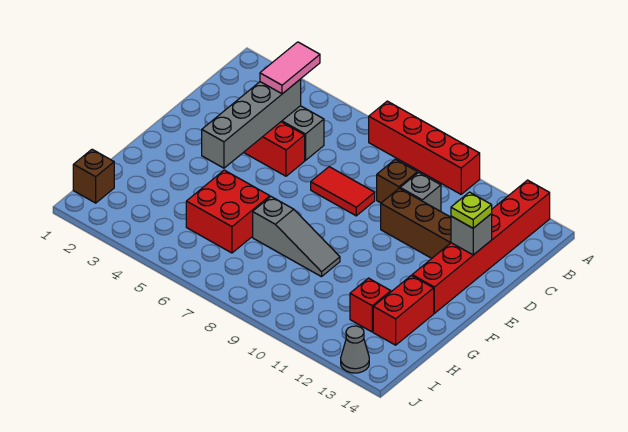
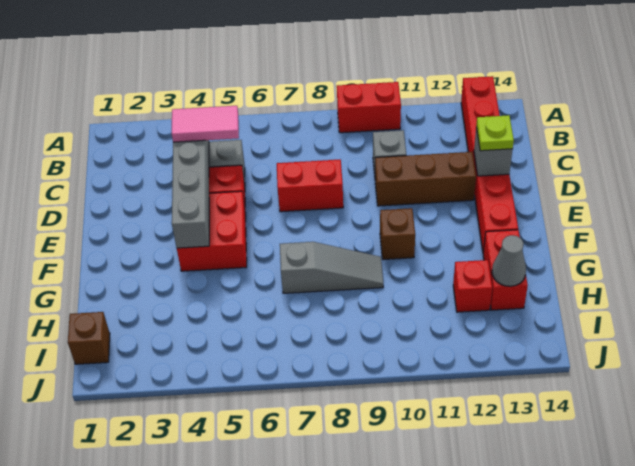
red brick A7:A10 level 1 -> red brick A9:A10 level 1
pink tile B4:C4 level 3 -> pink tile C4:C5 level 3
brown brick C9 level 1 -> brown brick F10 level 1
red tile D7:D8 level 1 -> red brick D7:D8 level 1
red brick G5:H6 level 1 -> red brick E4:F5 level 1
grey cone J13 level 1 -> grey cone H13 level 2

